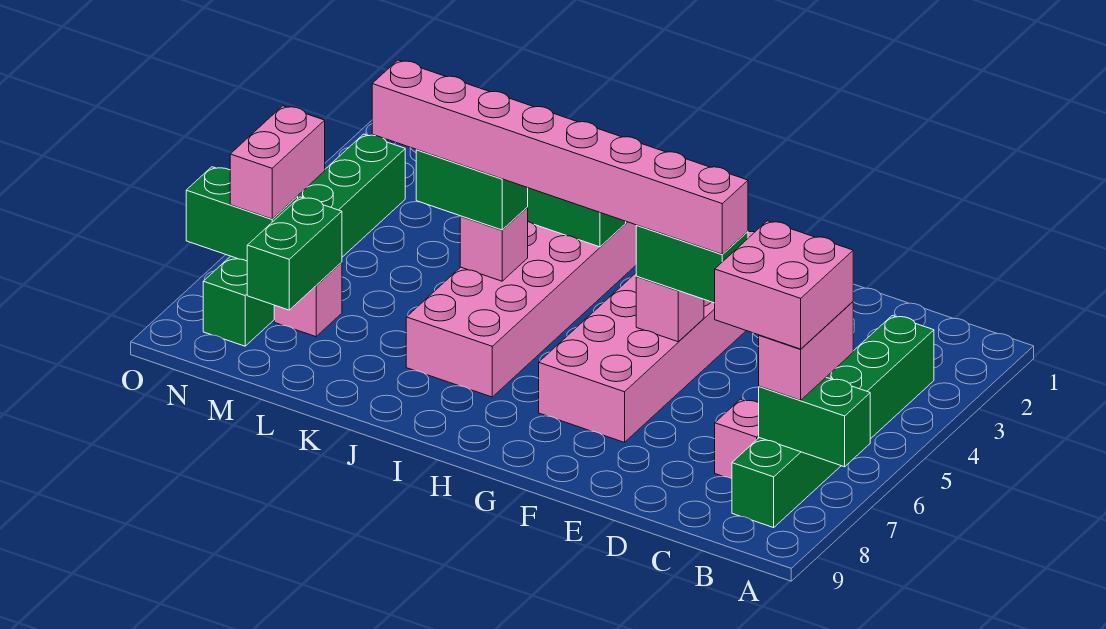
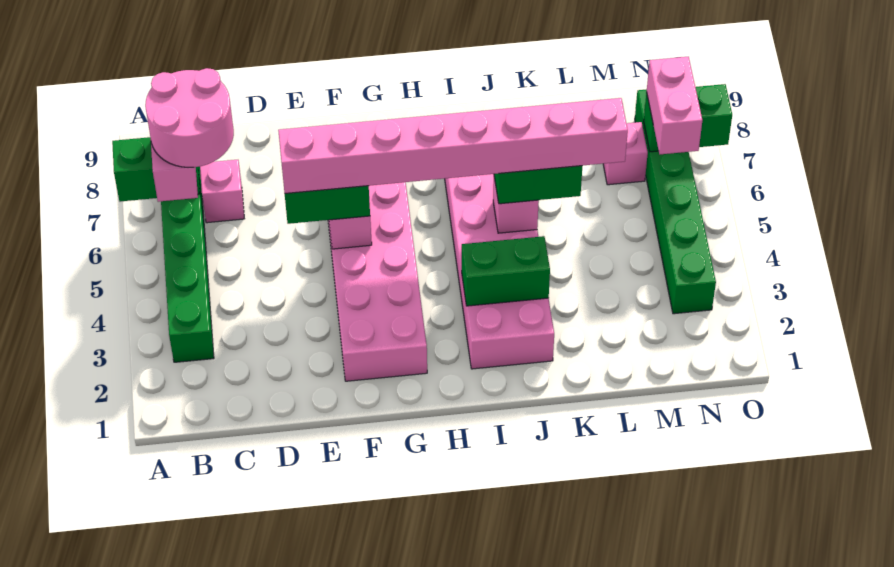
pink brick B6:C7 level 4 -> pink round brick B6:C7 level 4
green brick M7:M8 level 2 -> none

